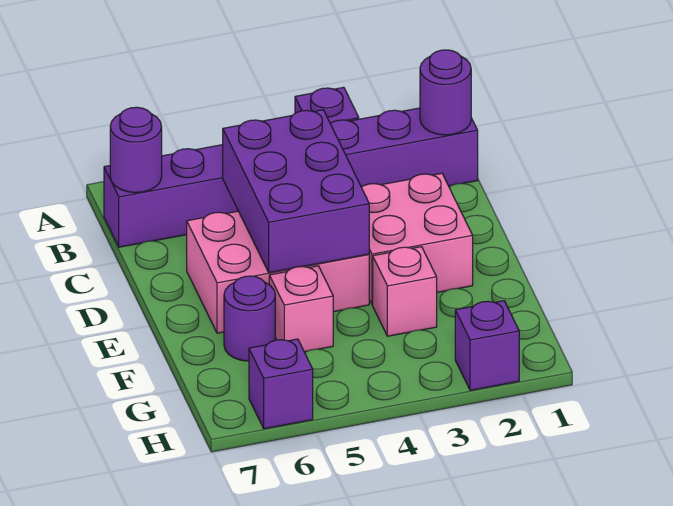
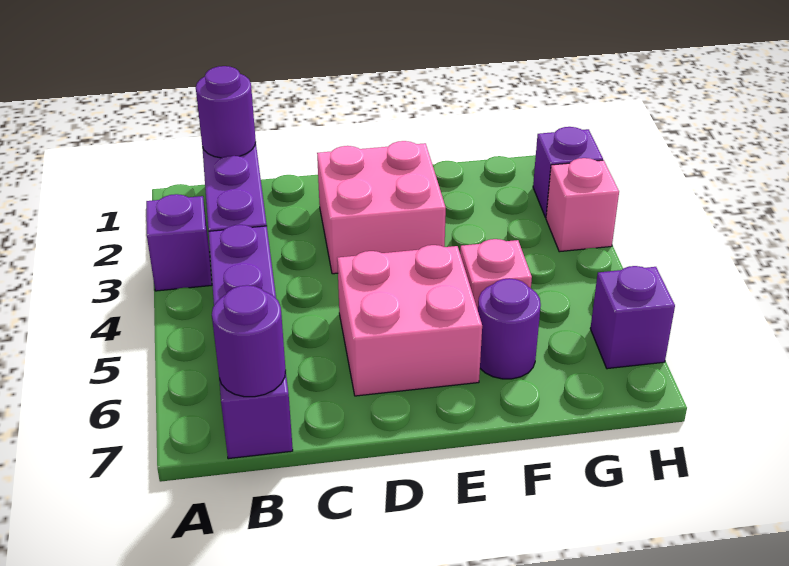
purple brick C4:E5 level 2 -> none
pink brick D4:E6 level 1 -> pink brick D5:E6 level 1
pink brick F3 level 1 -> pink brick H3 level 1

